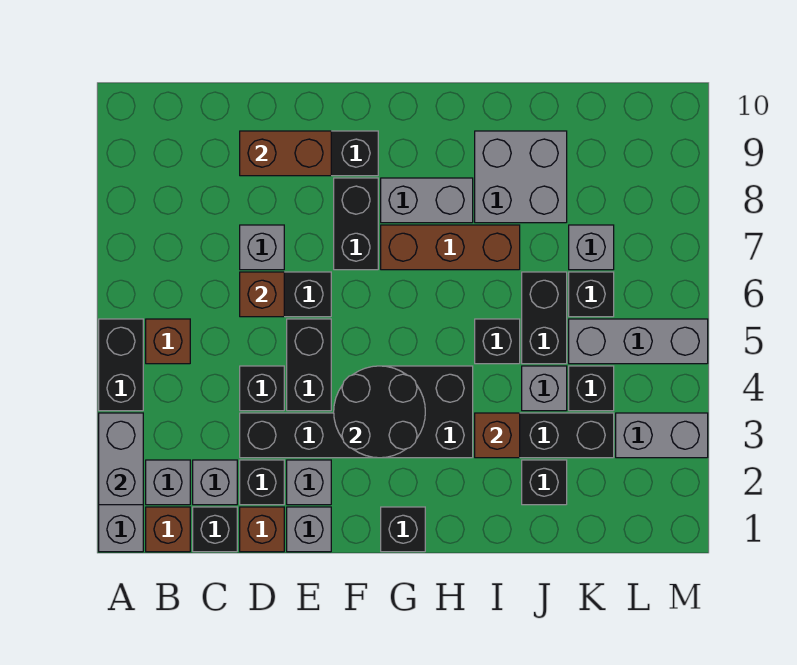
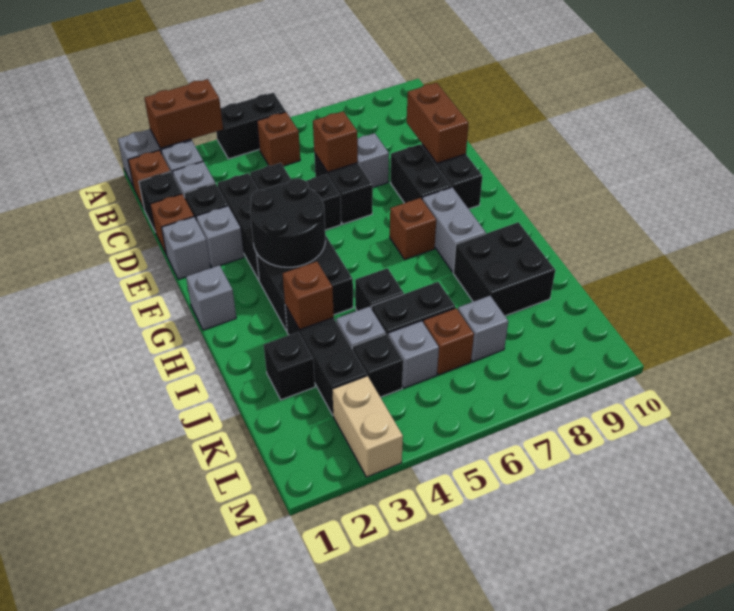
grey brick A2:A3 level 2 -> brown brick A2:A3 level 2
black brick F7:F8 level 1 -> black brick E8:F8 level 1
black brick G1 level 1 -> grey brick G1 level 1
brown brick G7:I7 level 1 -> brown brick G7 level 1
grey brick I8:J9 level 1 -> black brick I8:J9 level 1
grey brick K5:M5 level 1 -> grey brick K5 level 1
black brick K6 level 1 -> brown brick K6 level 1
grey brick L3:M3 level 1 -> tan brick L3:M3 level 1

